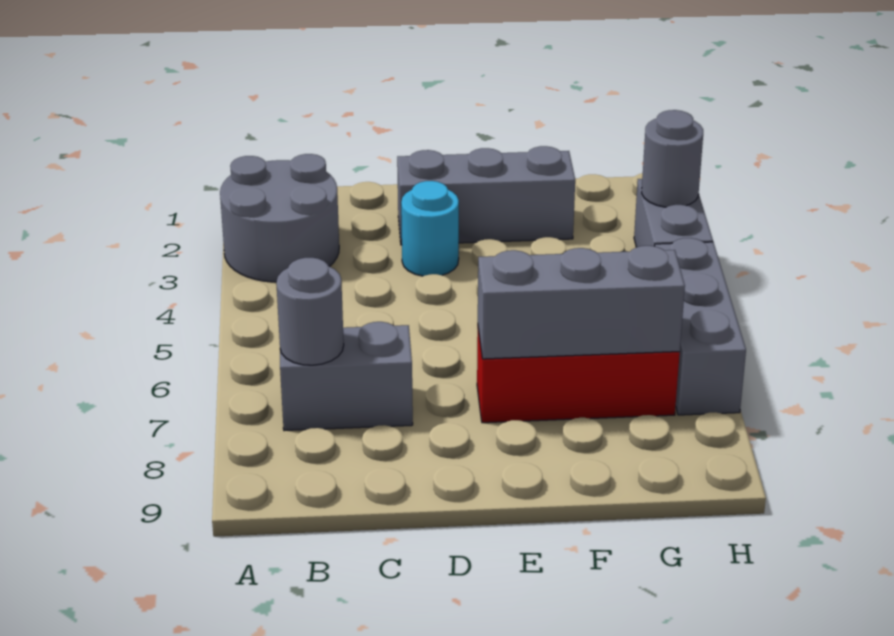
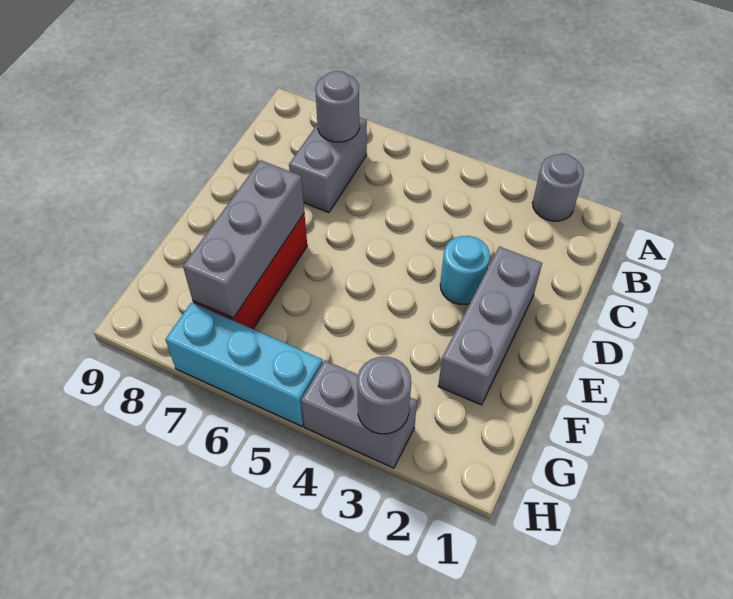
grey round brick A2:B3 level 1 -> grey round brick A2 level 1
grey brick H5:H7 level 1 -> cyan brick H5:H7 level 1

